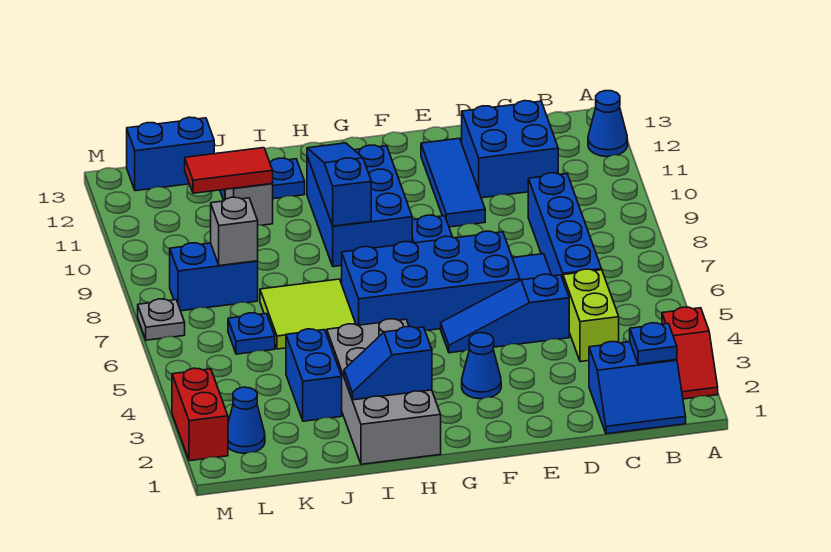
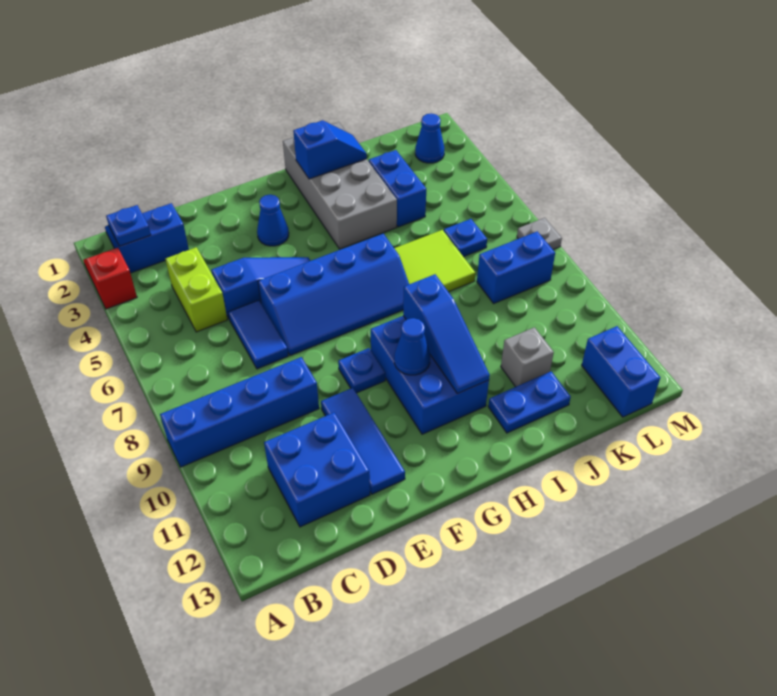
blue cone A12 level 1 -> blue cone G10 level 2
blue brick C6:C9 level 1 -> blue brick A9:D9 level 1
blue brick E6:H7 level 1 -> blue slope E6:H7 level 1 top 6
red tile J11:K11 level 2 -> none
grey brick K8 level 2 -> none
blue brick K13:L13 level 1 -> blue brick L12:L13 level 1
red brick M2:M3 level 1 -> none

